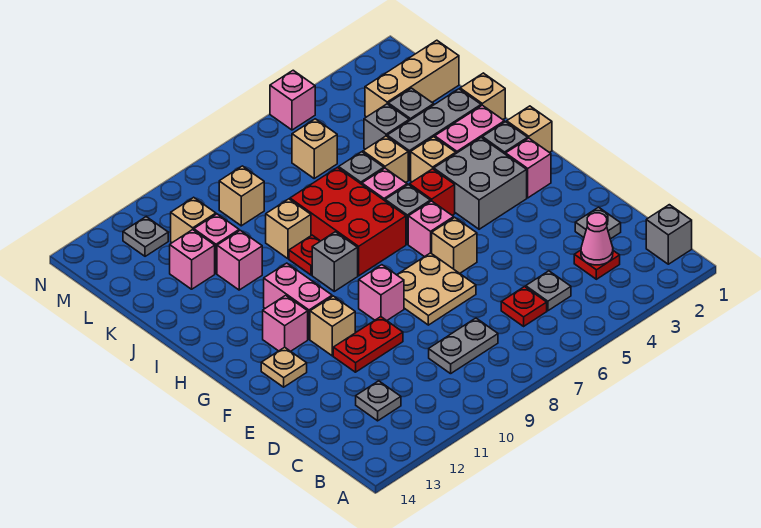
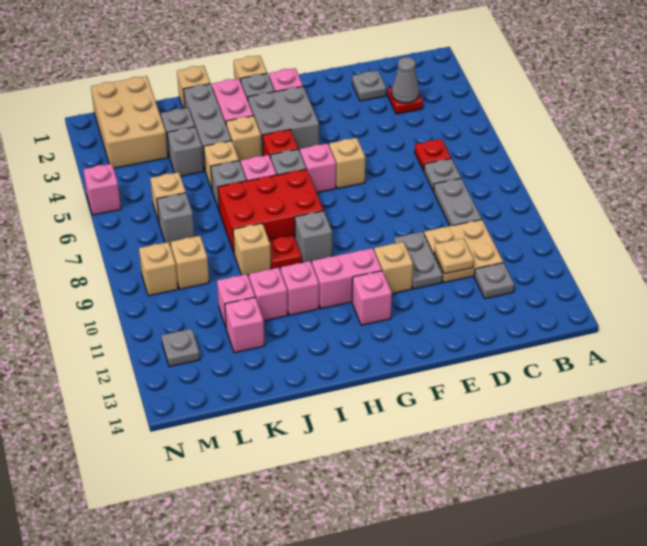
grey brick B1 level 1 -> grey brick L7 level 1
pink cone C3 level 2 -> grey cone C3 level 2
grey plate C5 level 1 -> grey plate C7 level 1
tan plate E7:F8 level 1 -> tan plate C10:D11 level 1
red plate E10:E11 level 1 -> grey plate E10:E11 level 1
pink brick F9 level 1 -> pink brick I11 level 1
tan plate F13 level 1 -> tan plate D11 level 2
tan brick L1:L3 level 1 -> tan brick L1:M3 level 1
tan brick L11 level 1 -> tan brick M9 level 1

